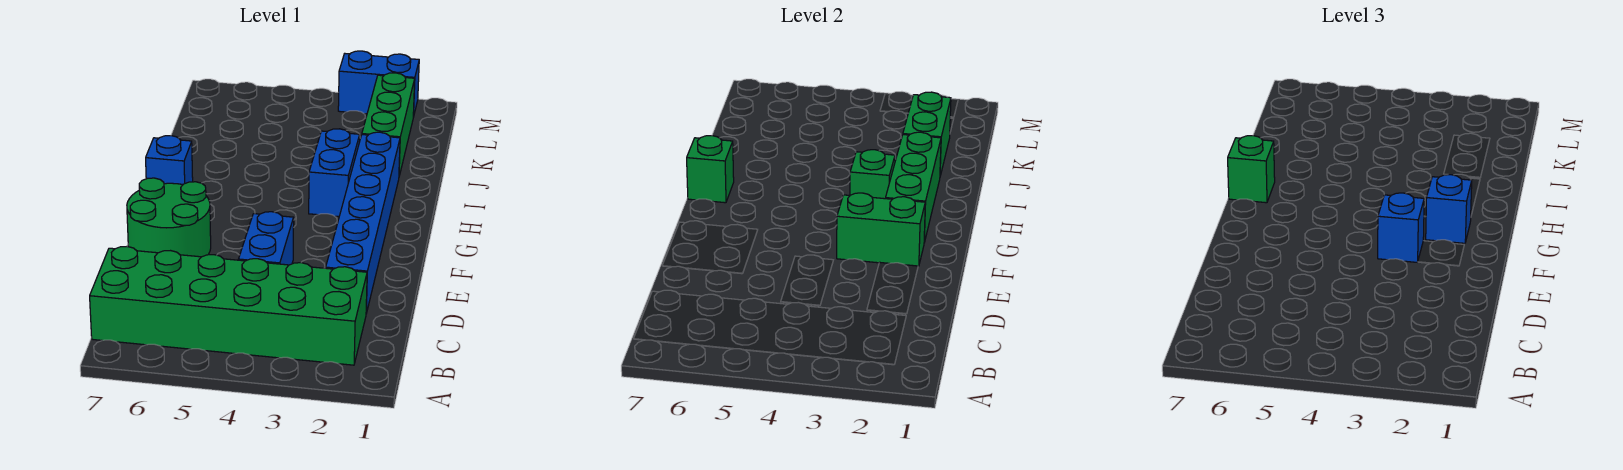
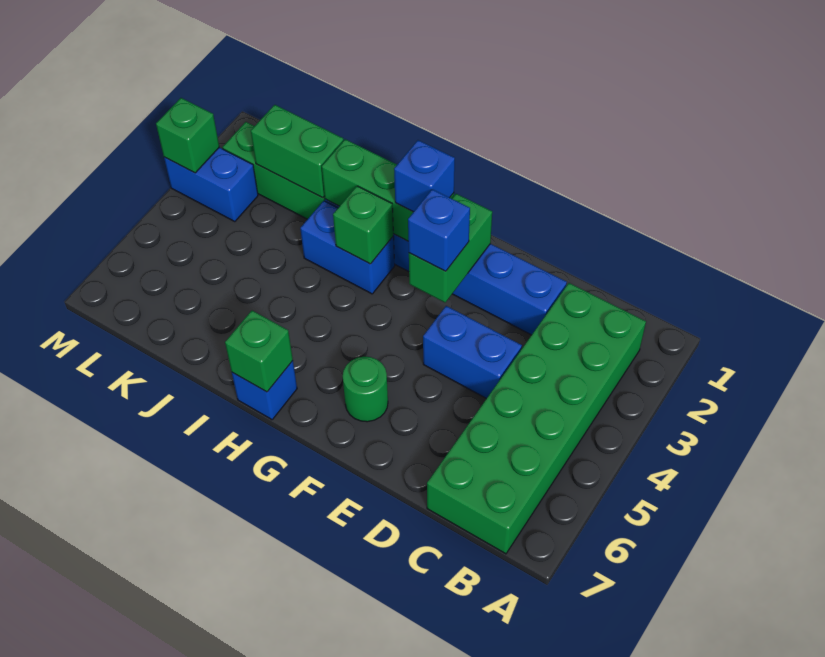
green round brick E6:F7 level 1 -> green round brick F6 level 1
green brick H7 level 3 -> green brick M3 level 2
blue brick M2:M3 level 1 -> blue brick L3:M3 level 1

